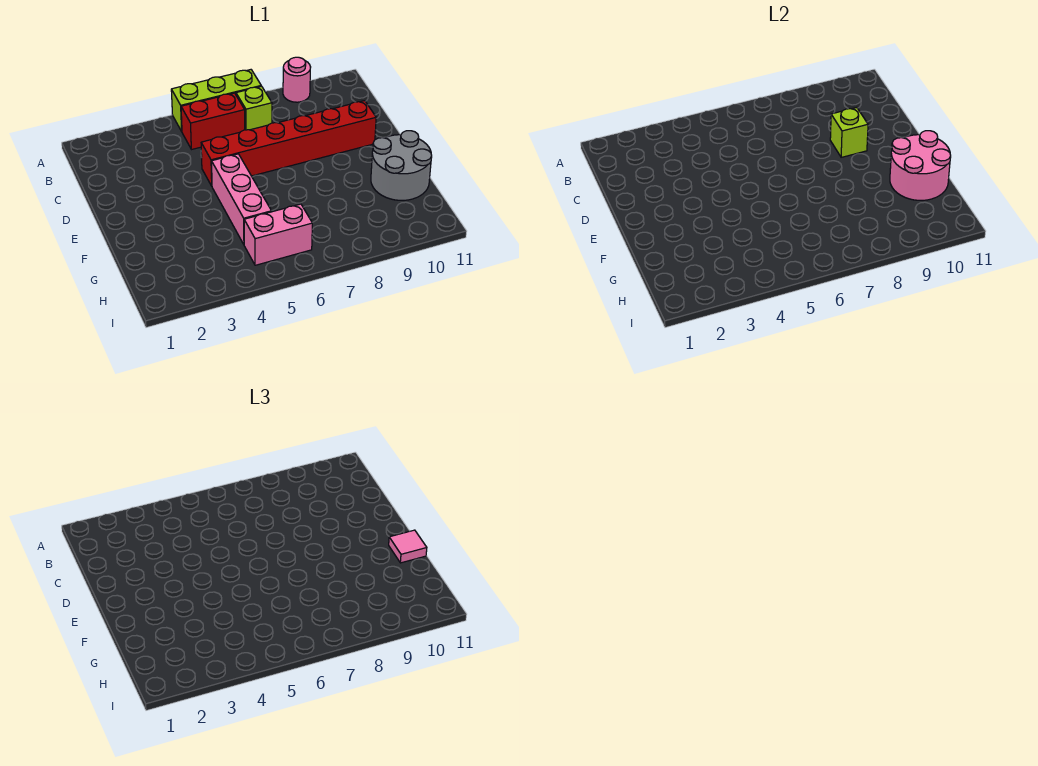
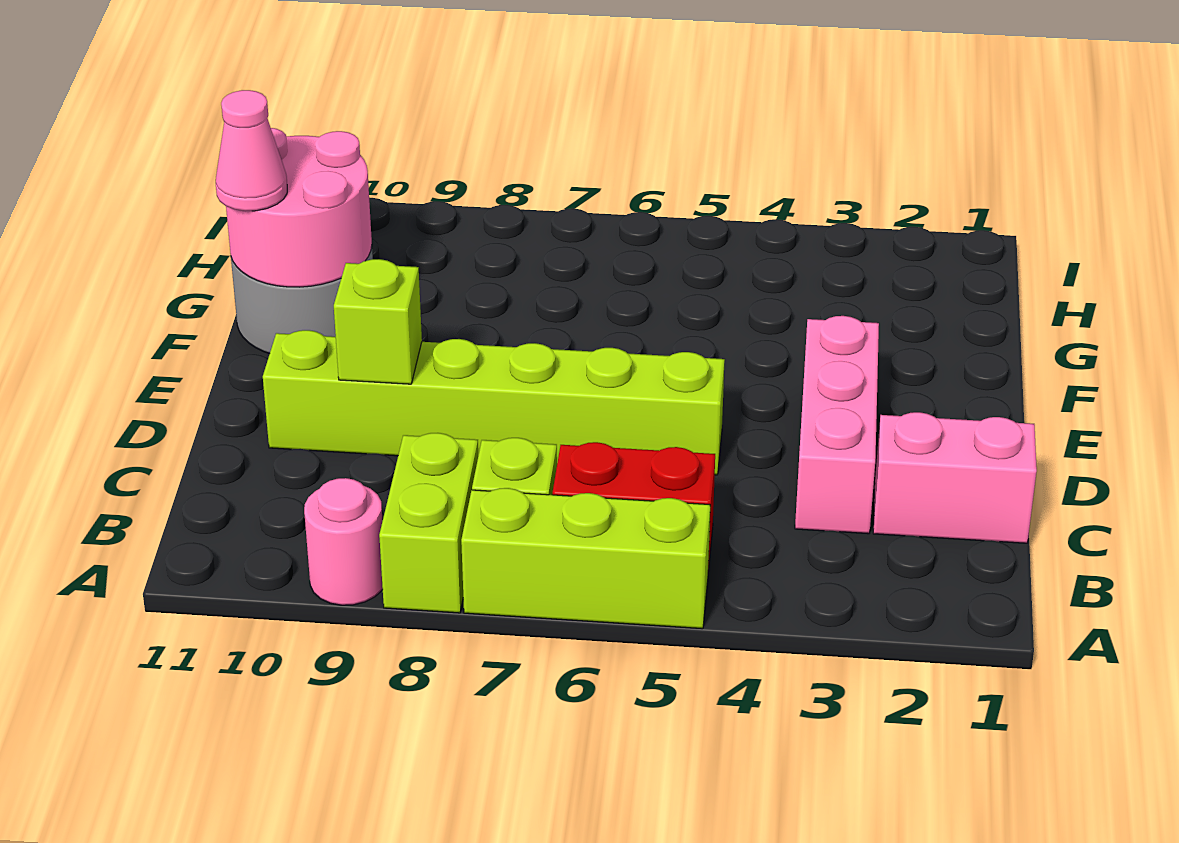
none -> lime brick A8:B8 level 1
red brick D5:D10 level 1 -> lime brick D5:D10 level 1
pink brick E5:G5 level 1 -> pink brick C3:E3 level 1
pink tile F11 level 3 -> pink cone F11 level 3
pink brick H5:H6 level 1 -> pink brick C1:C2 level 1

